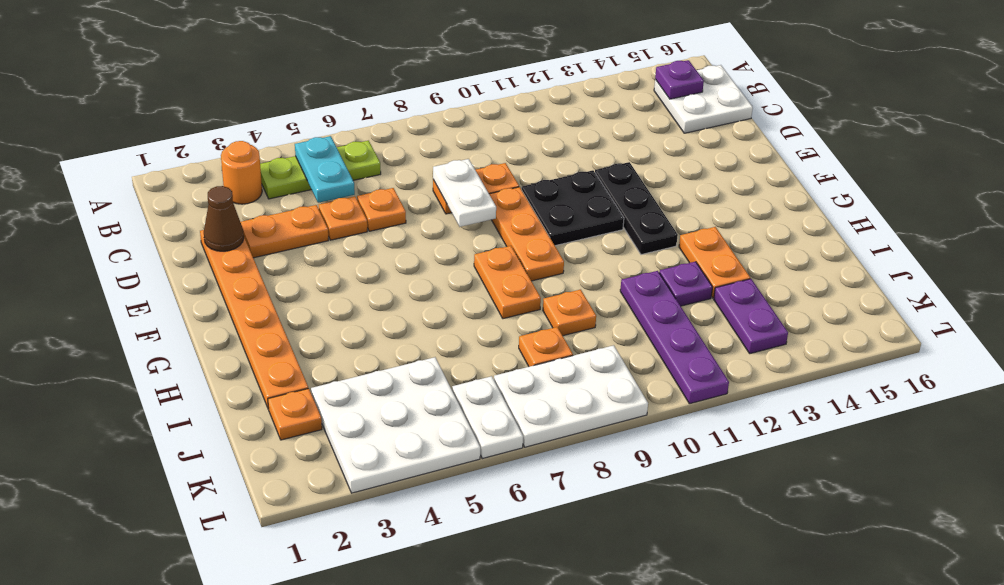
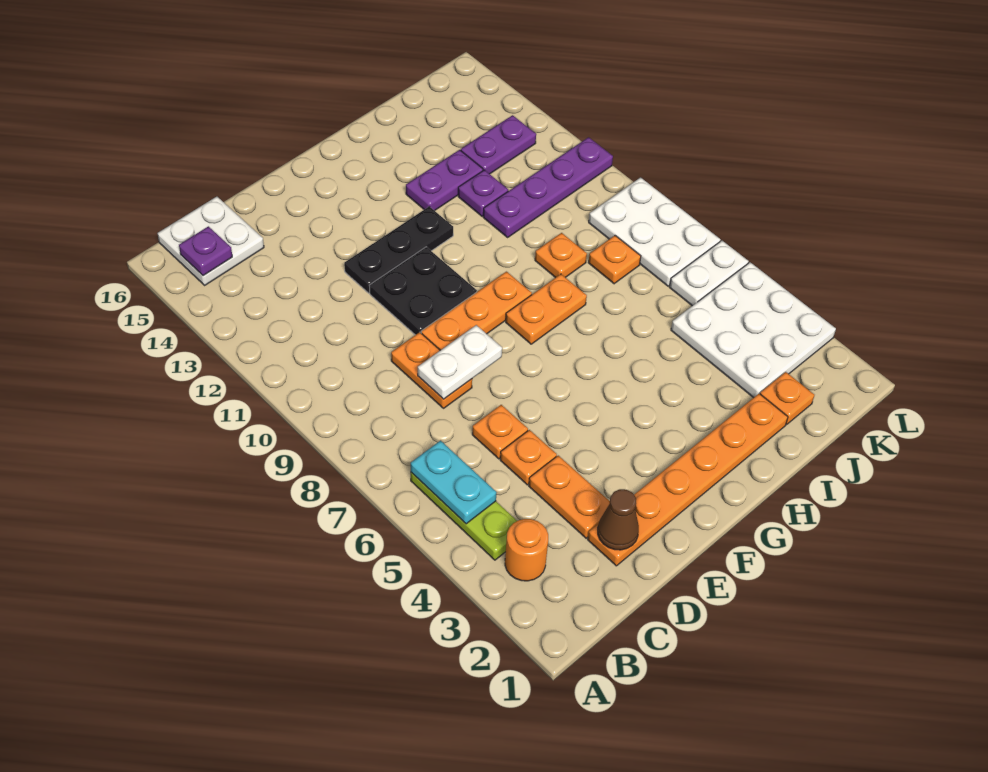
cyan plate B5:C5 level 2 -> cyan plate B5:B6 level 2
orange plate H13:I13 level 1 -> purple plate H13:I13 level 1

